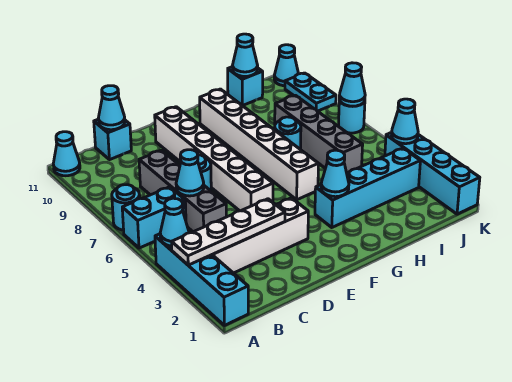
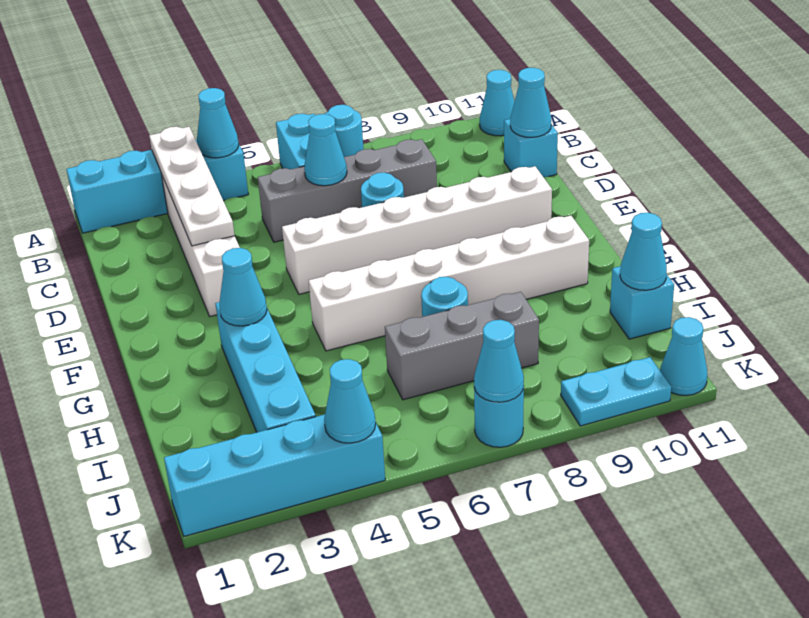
grey brick I5:I8 level 1 -> grey brick I6:I8 level 1

